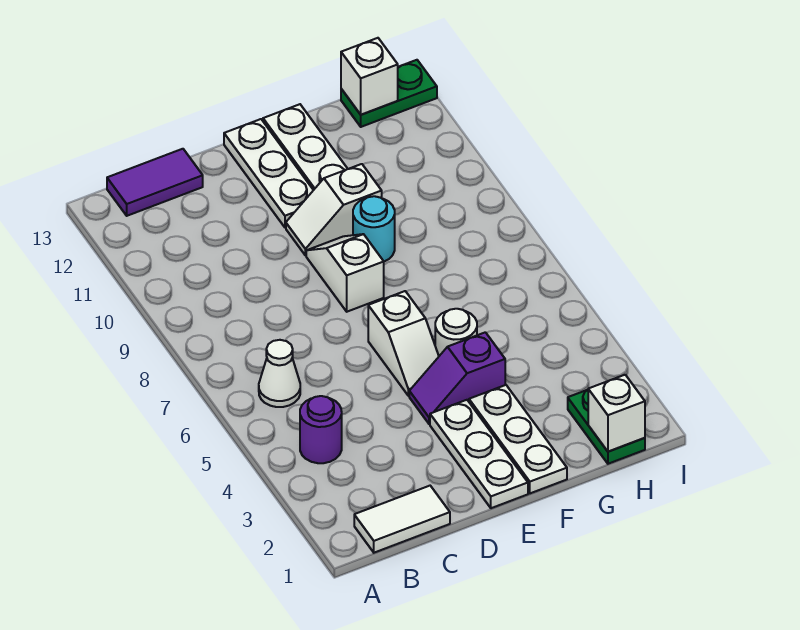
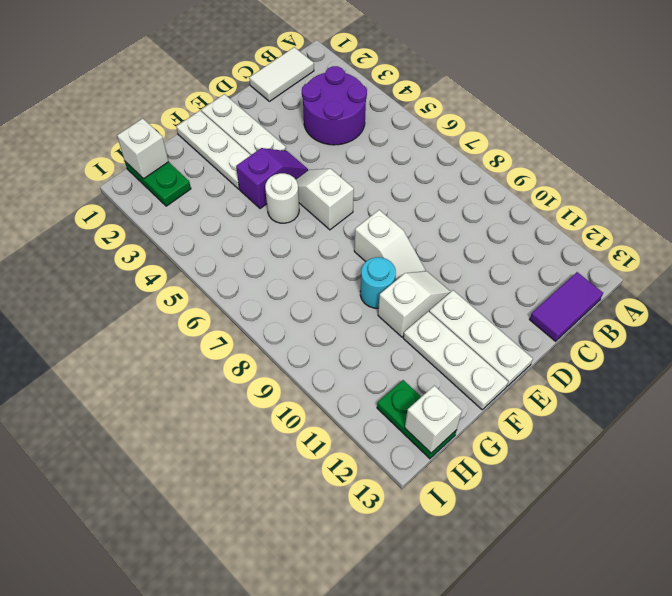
purple round brick B4 level 1 -> purple round brick B3:C4 level 1
white cone B6 level 1 -> none
green plate H13:I13 level 1 -> green plate H12:H13 level 1

